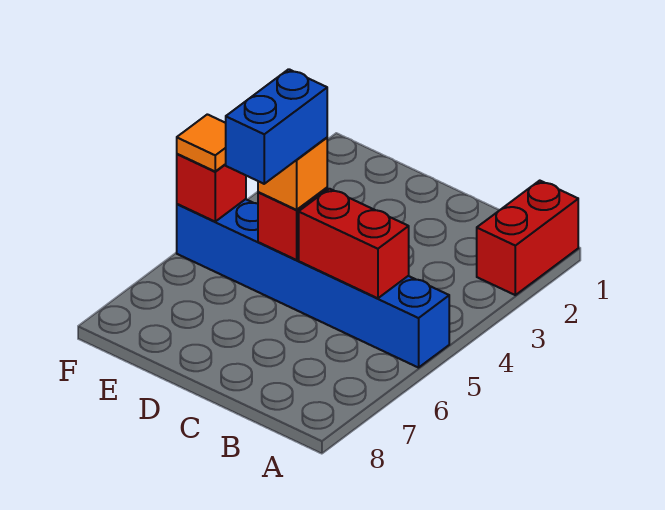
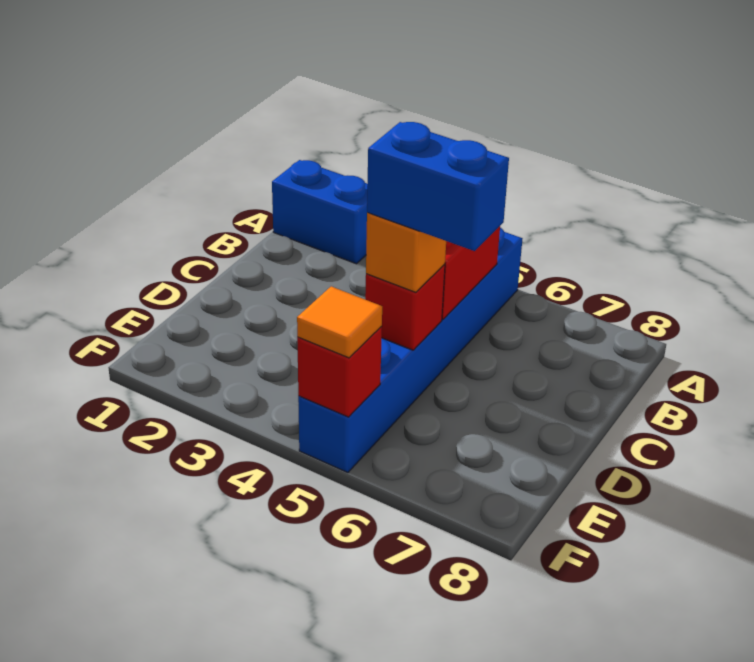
red brick A1:A2 level 1 -> blue brick A1:A2 level 1

